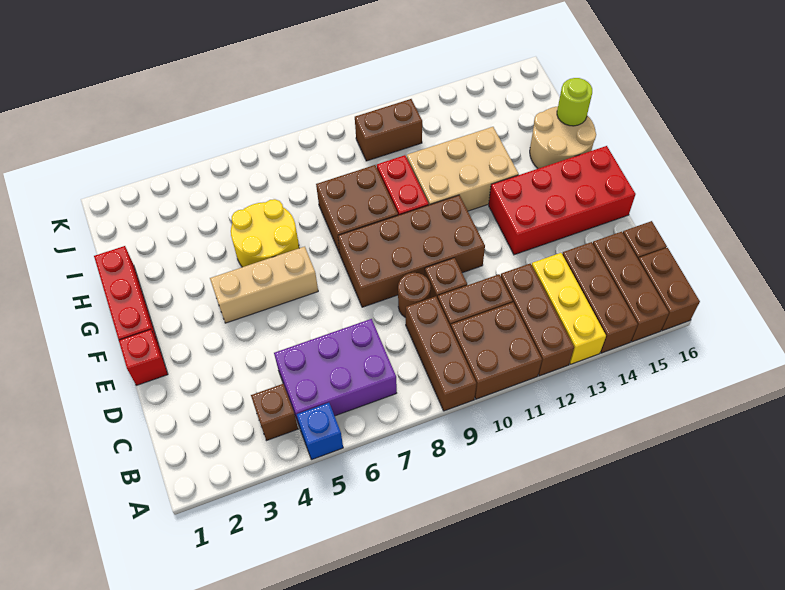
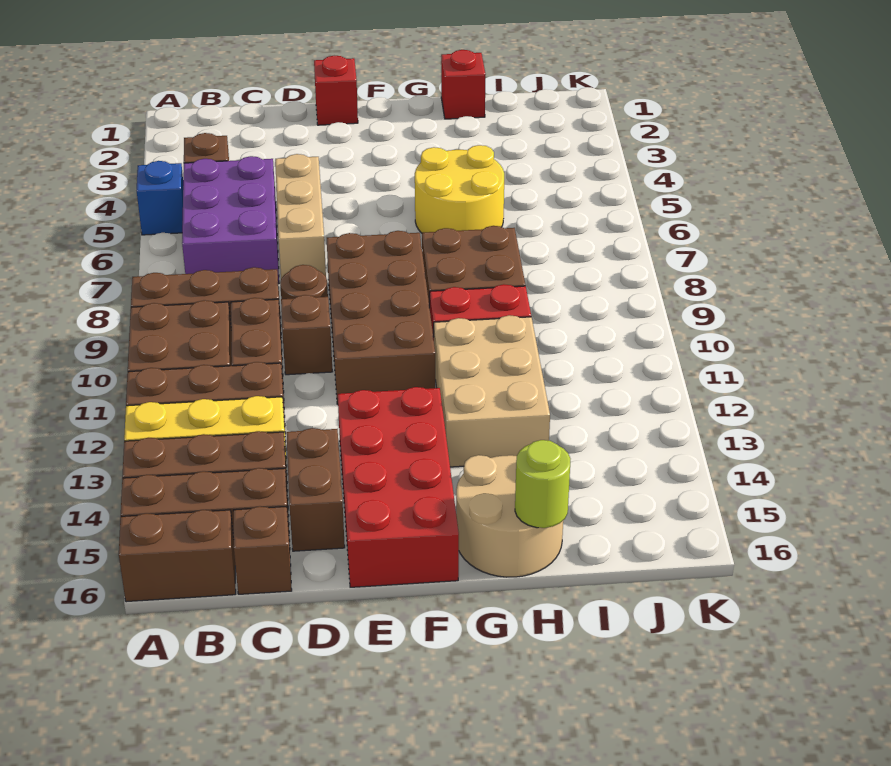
red brick F1:H1 level 1 -> red brick H1 level 1
tan brick F4:F6 level 1 -> tan brick D5:D7 level 1
brown brick J10:J11 level 1 -> brown brick D14:D15 level 1

